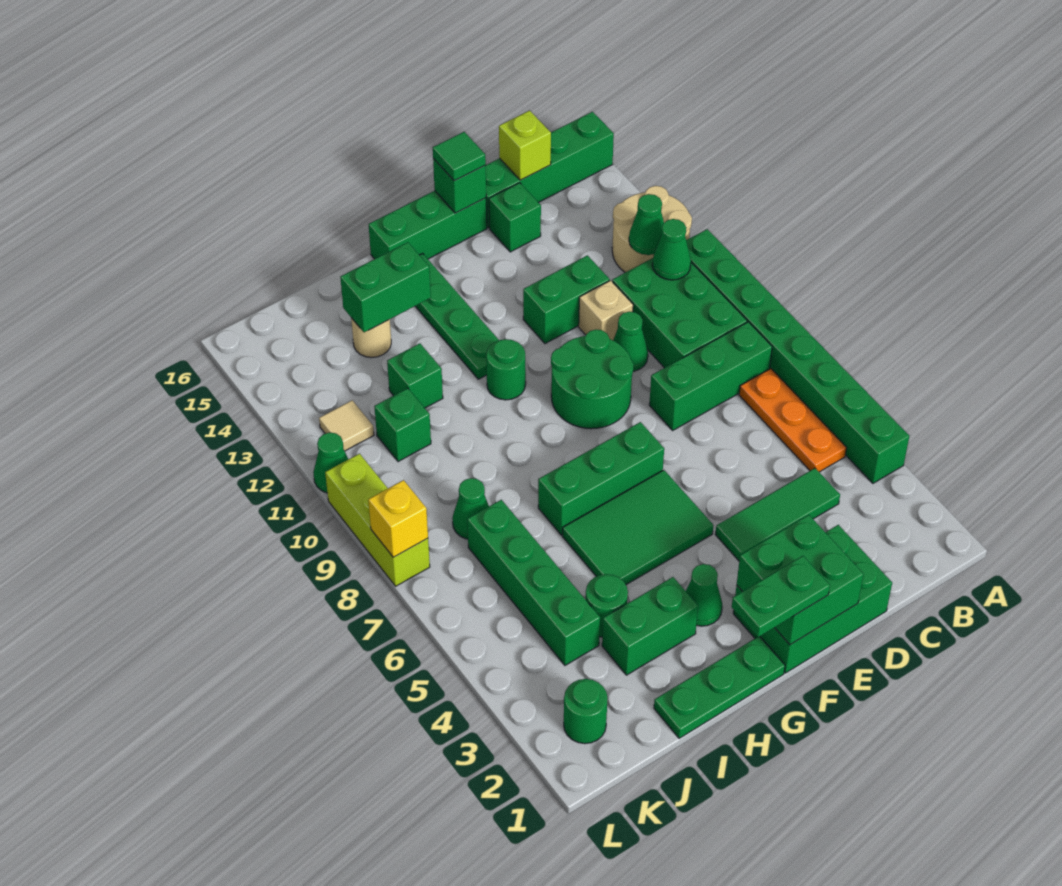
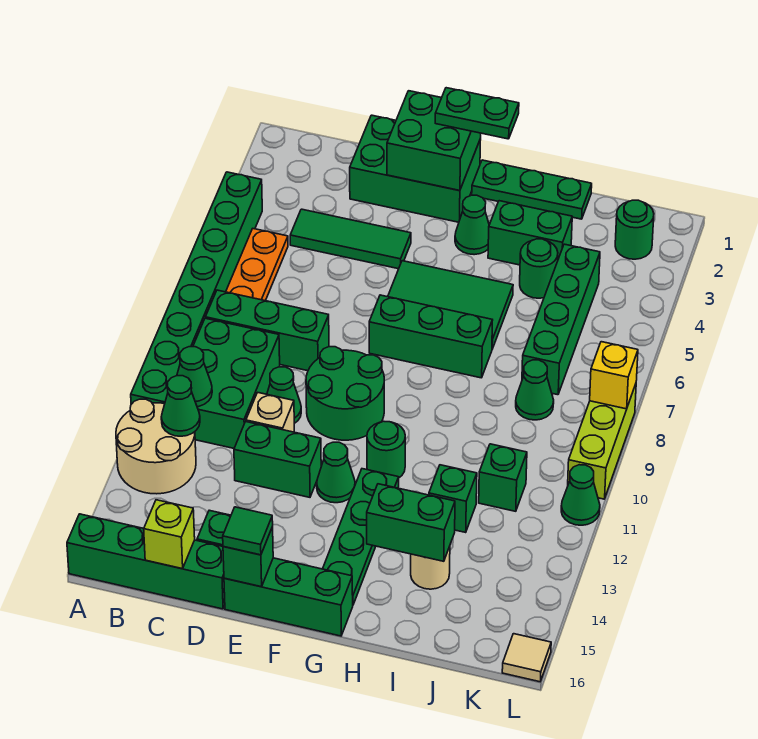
none -> green cone F12 level 1
tan tile K12 level 1 -> tan tile L16 level 1

